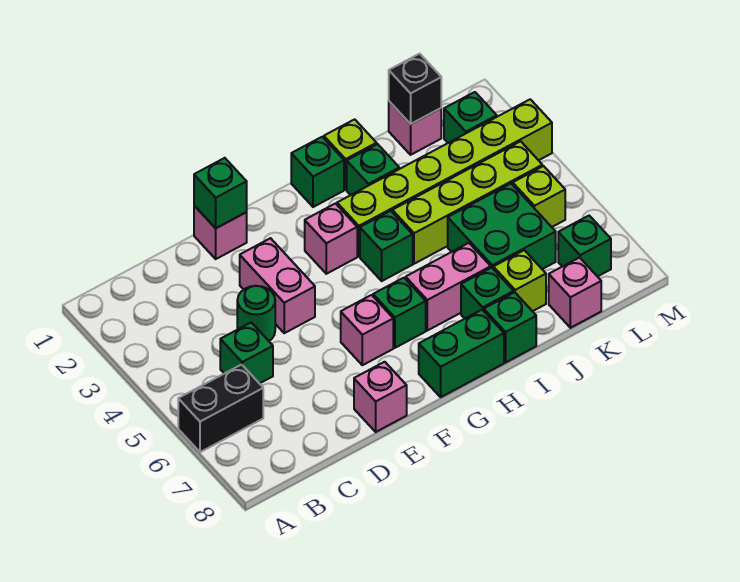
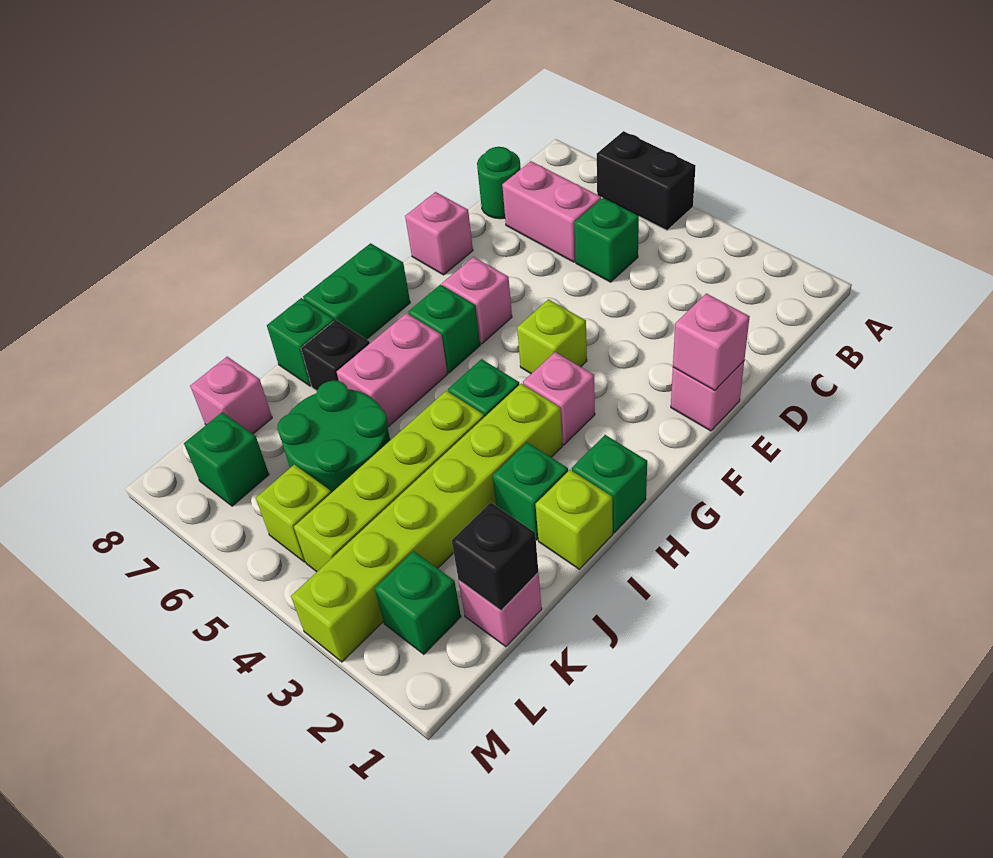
black brick A6:B6 level 1 -> black brick A5:A6 level 1
green round brick D4 level 1 -> green round brick C8 level 1
green brick E1 level 2 -> pink brick E1 level 2
pink brick E3:E4 level 1 -> pink brick C6:C7 level 1
green brick I7 level 1 -> black brick I7 level 1
green brick J5:K6 level 1 -> green round brick J5:K6 level 1
lime brick J7 level 1 -> lime brick F4 level 1

